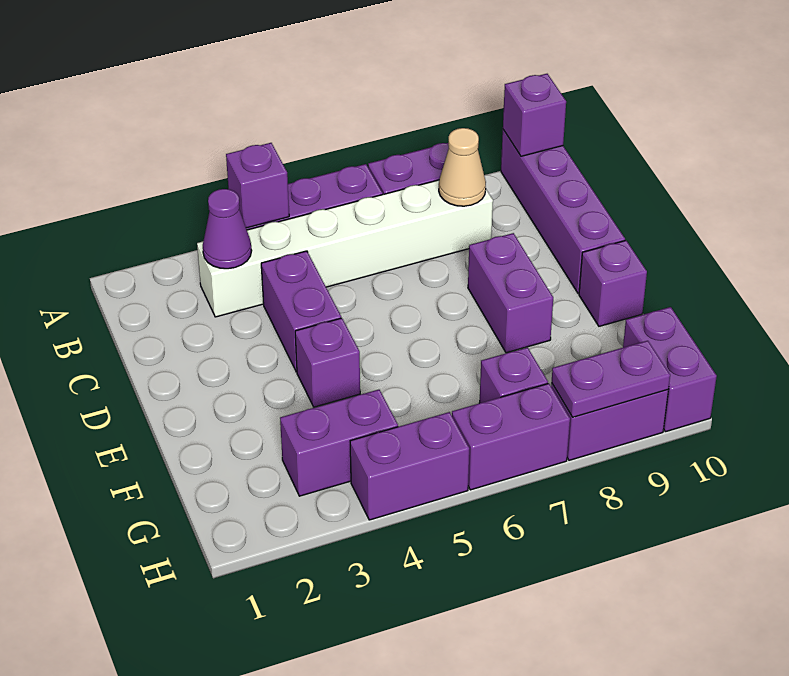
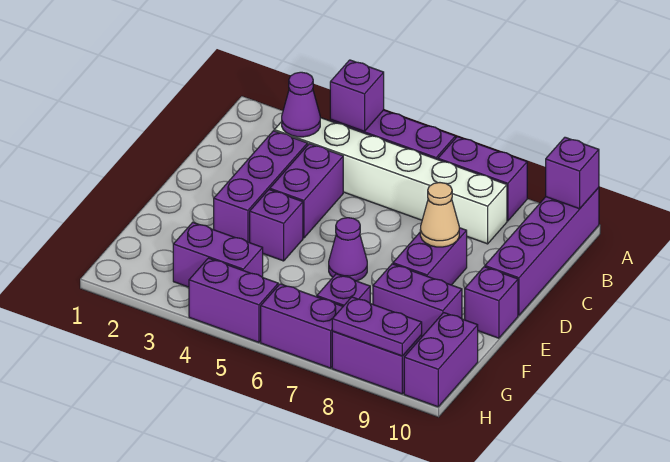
tan cone B8 level 2 -> tan cone D8 level 2
none -> purple brick C3:E3 level 1
none -> purple cone E6 level 1
none -> purple brick F8:F9 level 1

